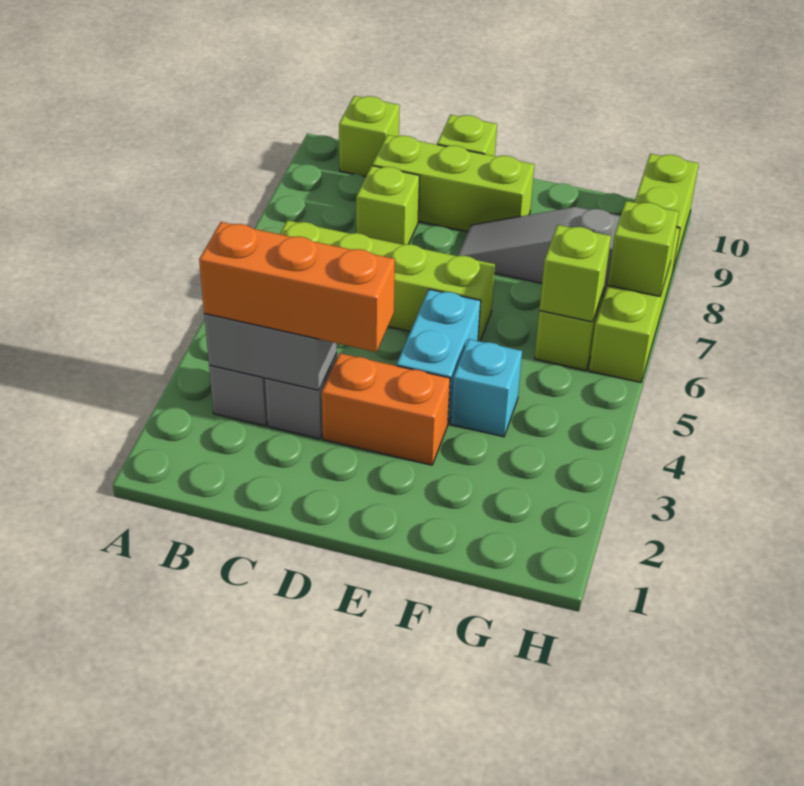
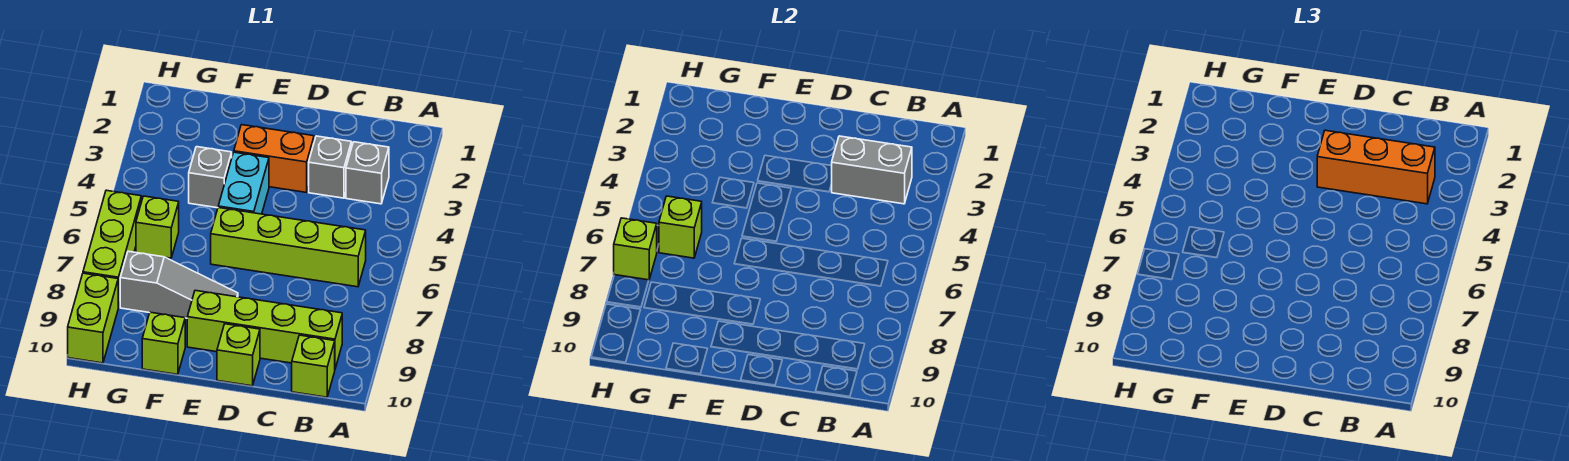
lime brick C8 level 1 -> lime brick F10 level 1
lime brick C9:E9 level 1 -> lime brick B9:E9 level 1
cyan brick F4 level 1 -> grey brick F4 level 1

